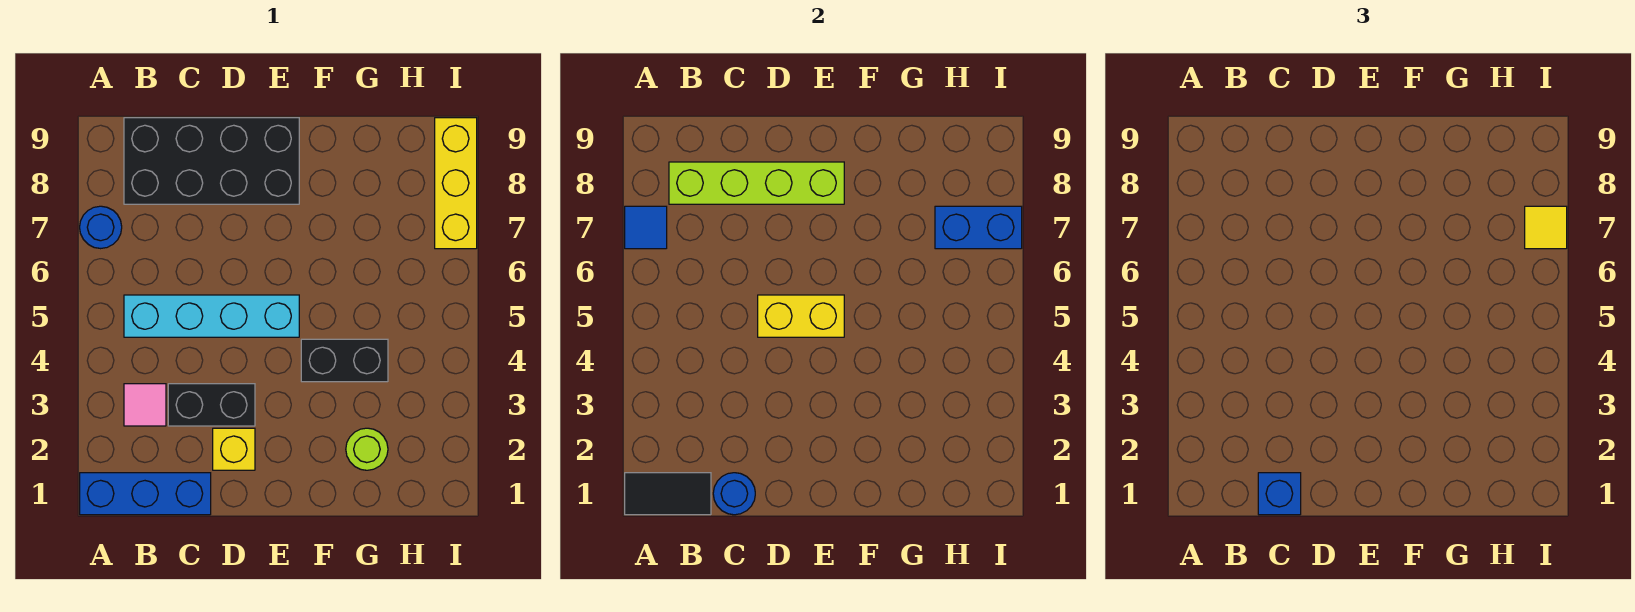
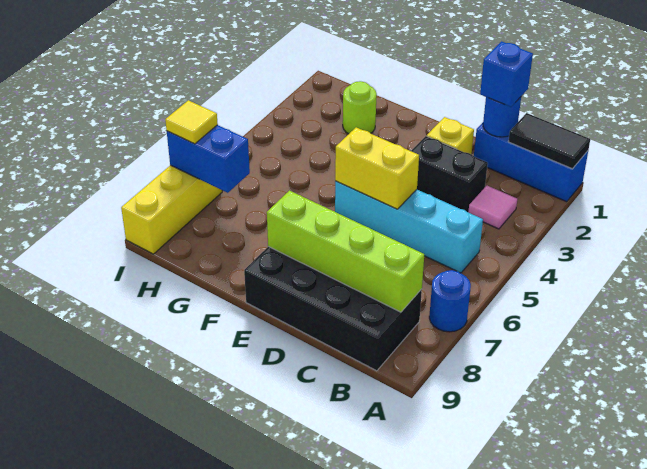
blue tile A7 level 2 -> none
black brick F4:G4 level 1 -> none

